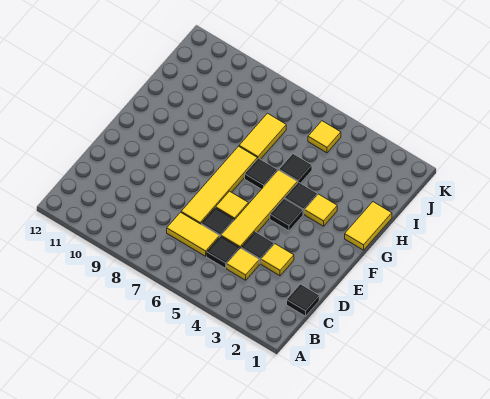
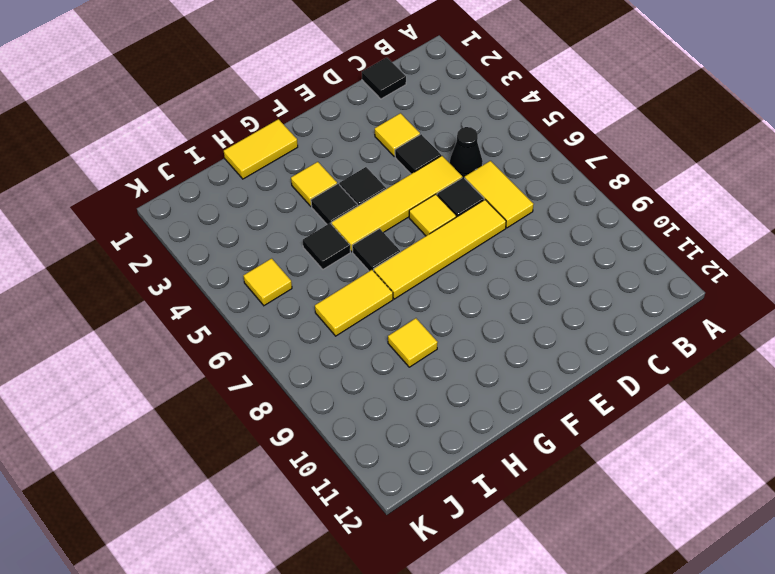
yellow tile C4 level 1 -> yellow tile H9 level 1
black tile C5 level 1 -> black cone C5 level 1

